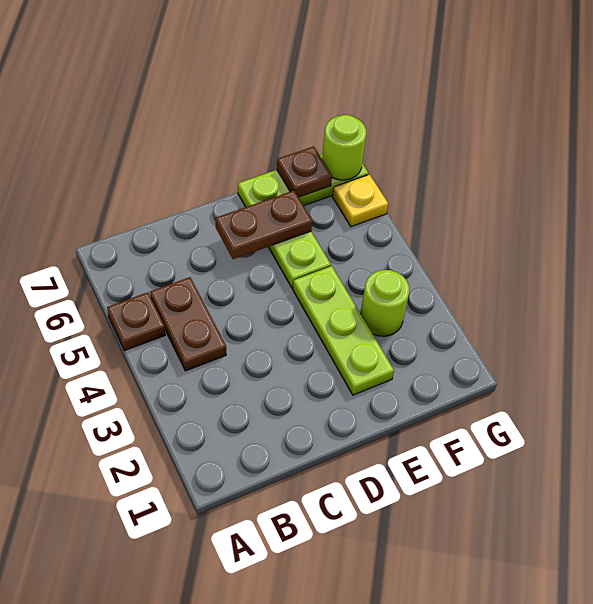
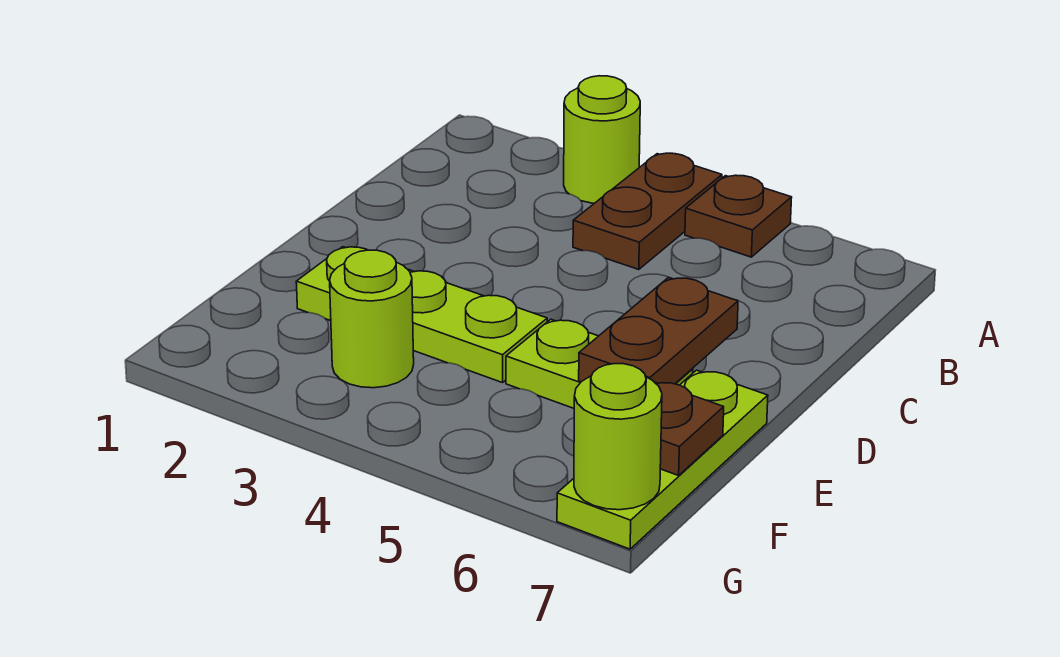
none -> lime round brick A3 level 1
brown plate B4:B5 level 1 -> brown plate A4:B4 level 1
yellow plate G6 level 1 -> none

